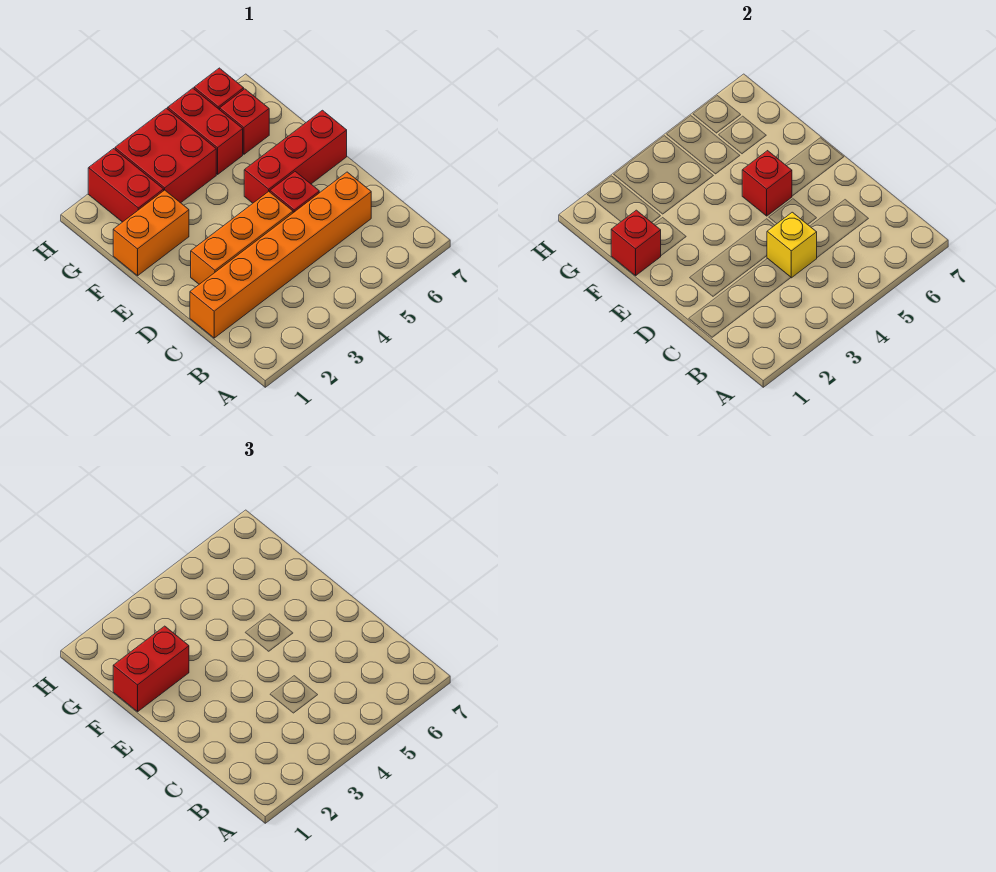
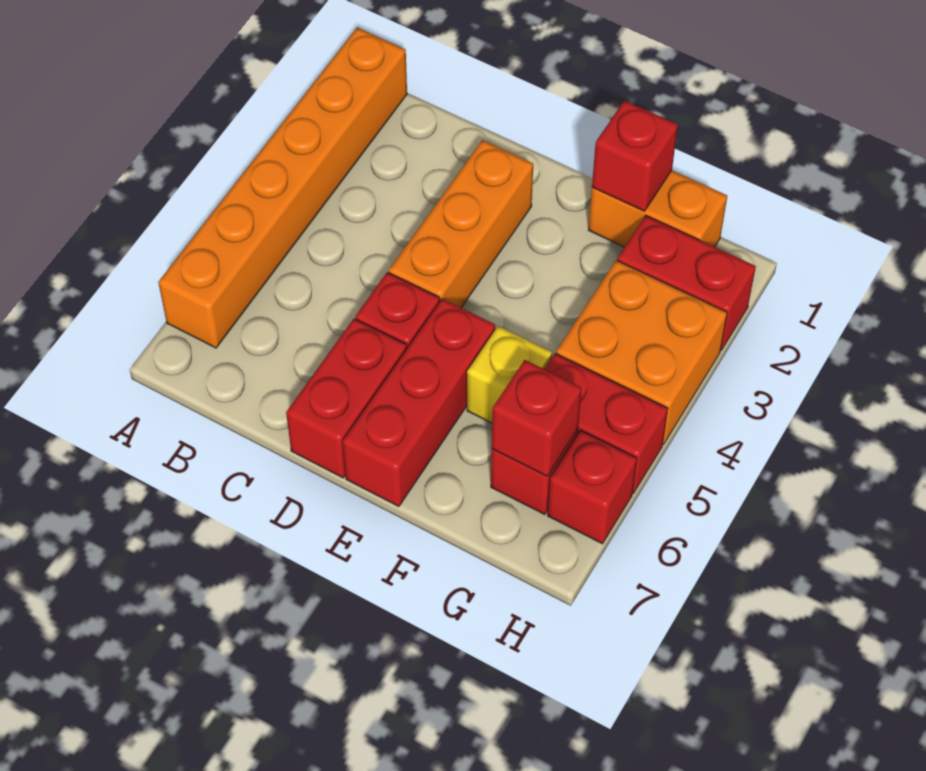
orange brick C1:C6 level 1 -> orange brick A1:A6 level 1
yellow brick C4 level 2 -> yellow brick F5 level 1
red brick E5 level 2 -> red brick G6 level 2
orange brick F1:F2 level 1 -> orange brick F1:G1 level 1
red brick F1:F2 level 3 -> red brick D6:D7 level 1
red brick G3:H4 level 1 -> orange brick G3:H4 level 1

